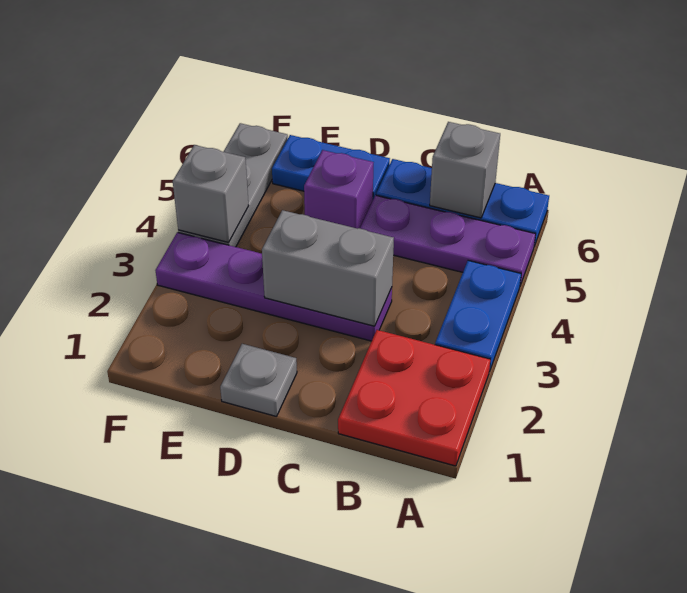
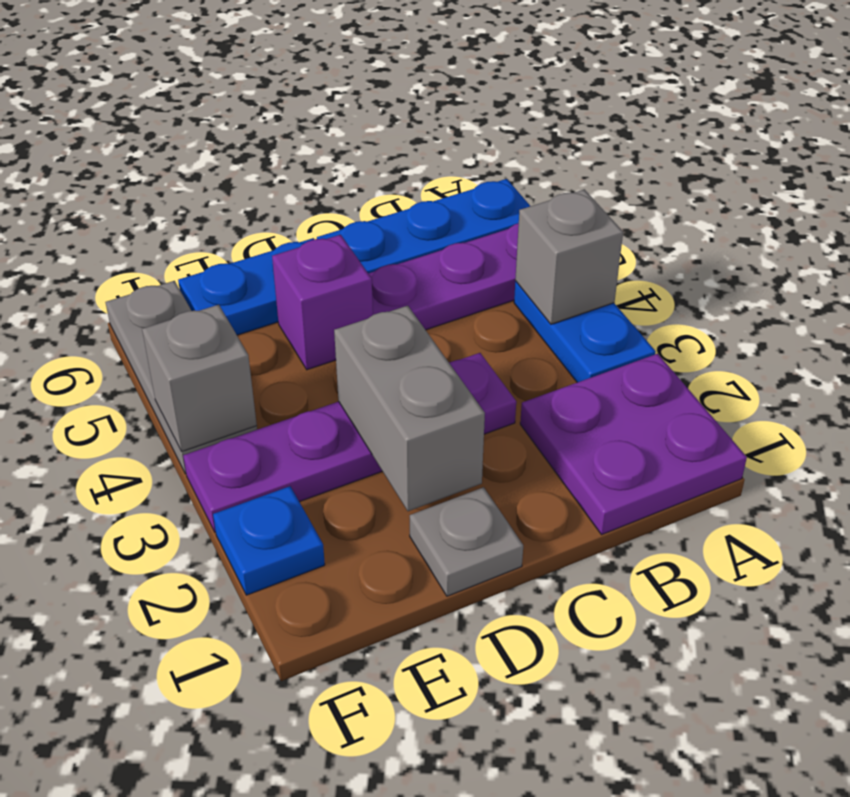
red plate A1:B2 level 1 -> purple plate A1:B2 level 1
grey brick B6 level 2 -> grey brick A4 level 2
grey brick C3:D3 level 2 -> grey brick D2:D3 level 2
none -> blue plate F2 level 1

